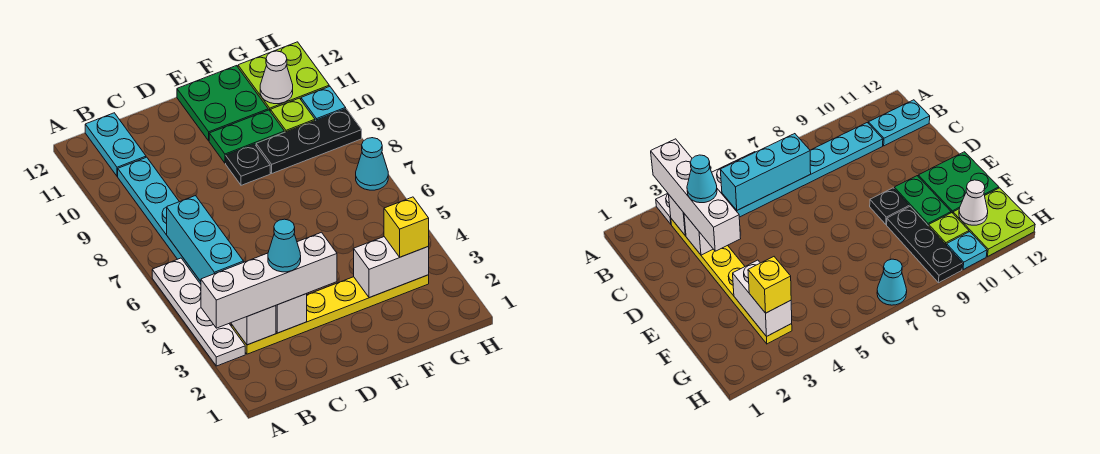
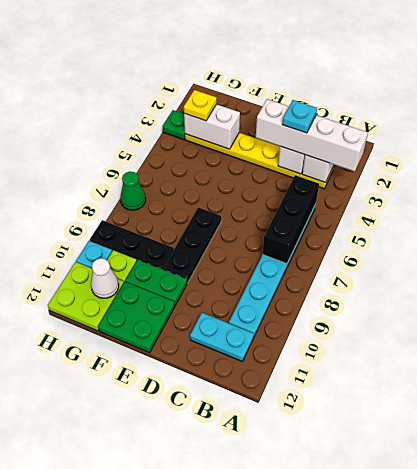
white plate A3:A6 level 1 -> none
cyan brick B5:B7 level 2 -> black brick B5:B7 level 2
cyan plate B11:B12 level 1 -> cyan plate B11:C11 level 1
cyan cone C3 level 4 -> cyan plate C3 level 4
black plate E9 level 1 -> black plate E7:E9 level 1
yellow brick G3 level 3 -> yellow plate G3 level 3
none -> green plate H3 level 1
cyan cone H7 level 1 -> green cone H7 level 1

